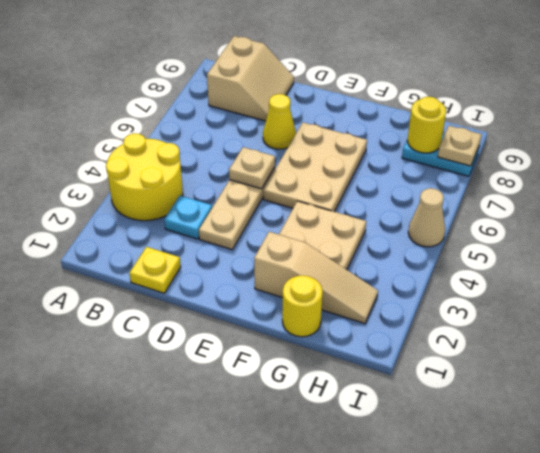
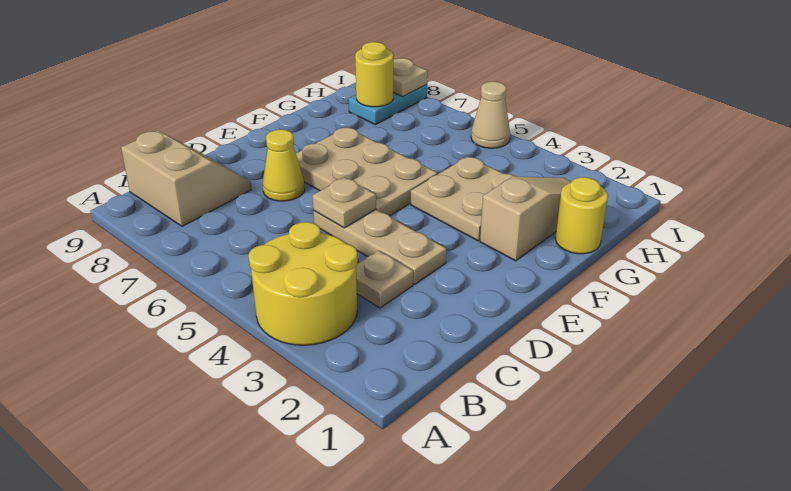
yellow plate C1 level 1 -> none
cyan plate C3 level 1 -> tan plate C3 level 1

